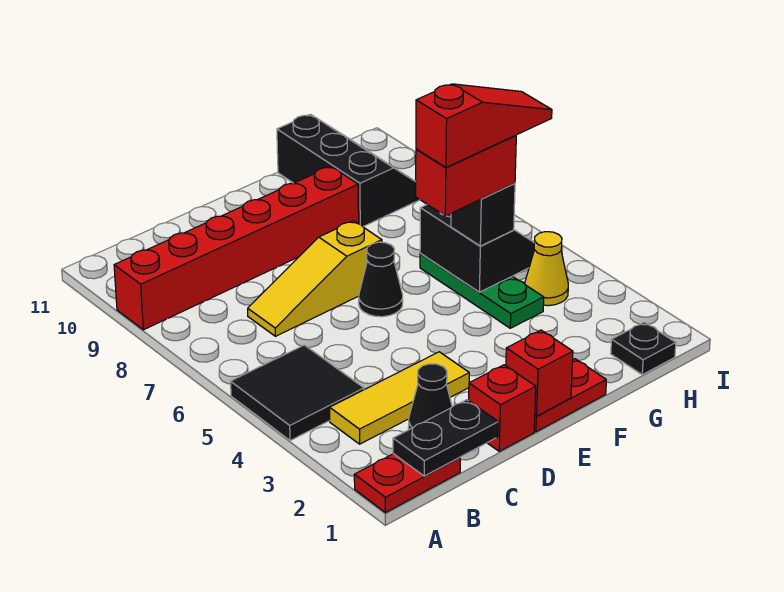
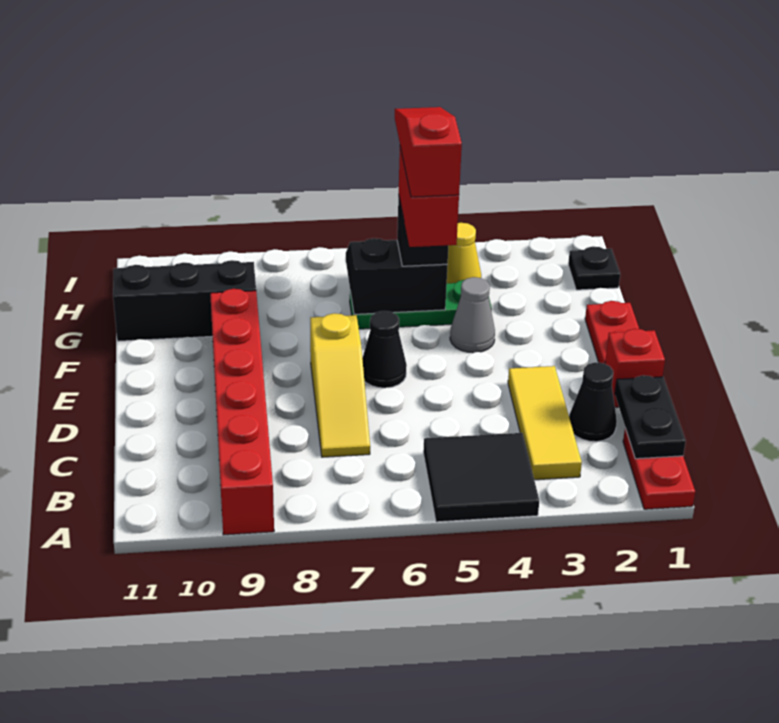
red brick E1 level 2 -> none
none -> grey cone F4 level 1

